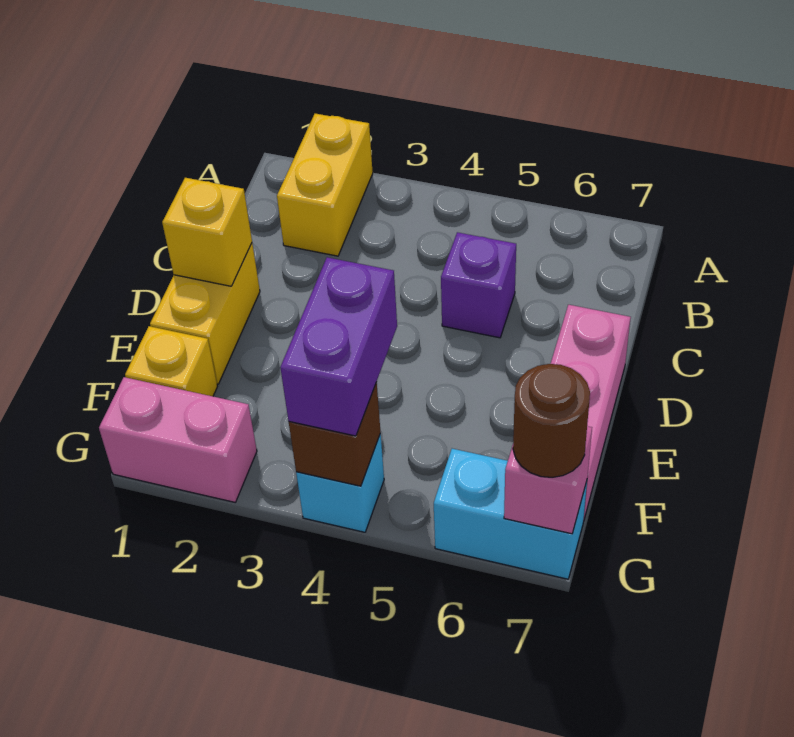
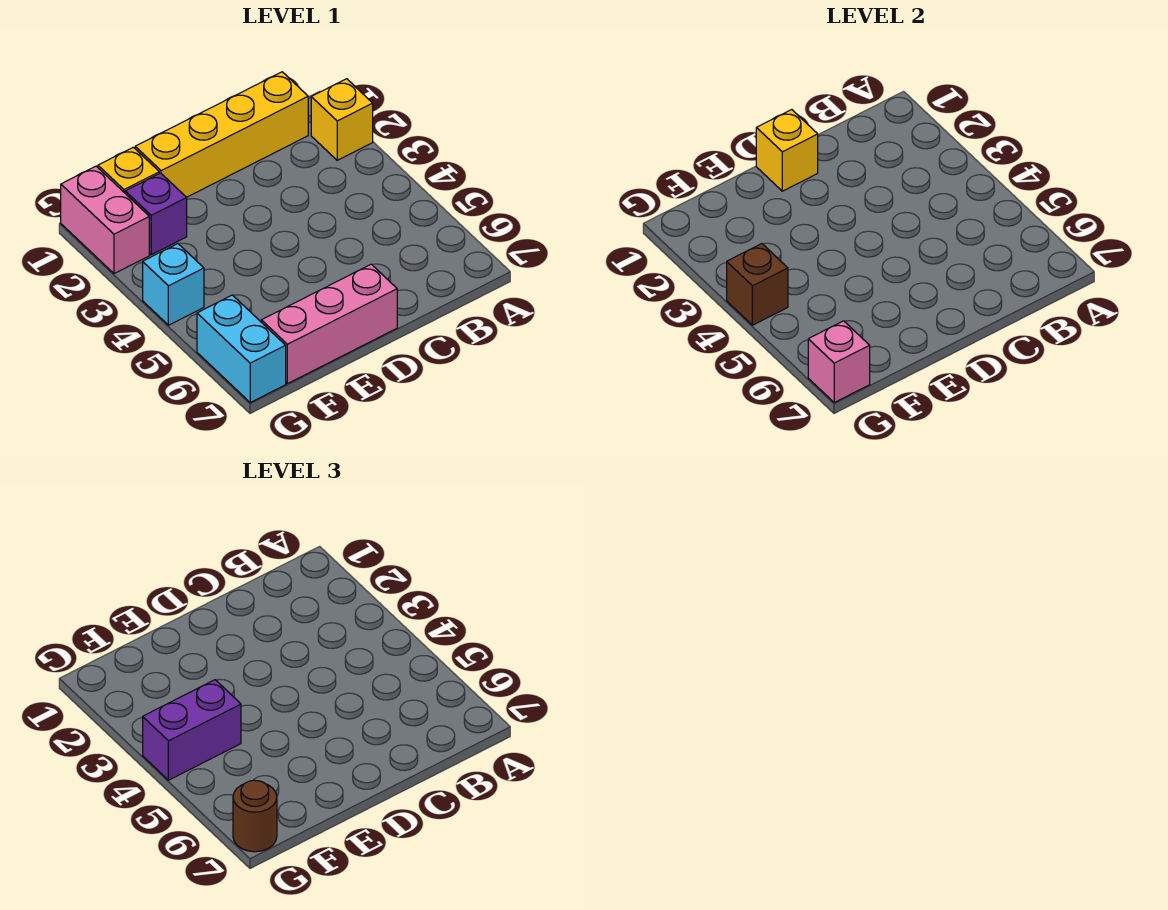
yellow brick A2:B2 level 1 -> yellow brick A2 level 1
purple brick C5 level 1 -> purple brick F2 level 1
yellow brick D1:E1 level 1 -> yellow brick B1:E1 level 1

